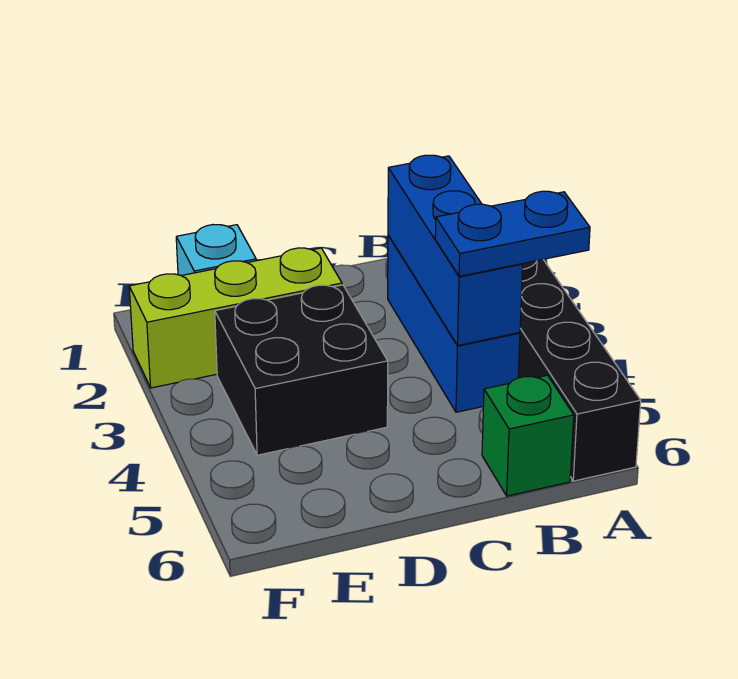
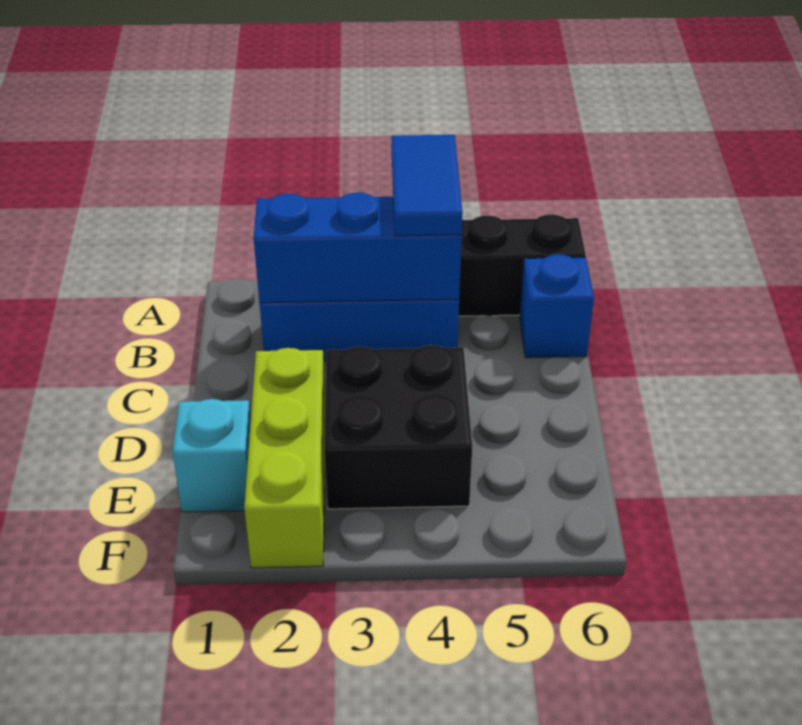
blue plate A4:B4 level 3 -> blue tile A4:B4 level 3
green brick B6 level 1 -> blue brick B6 level 1

